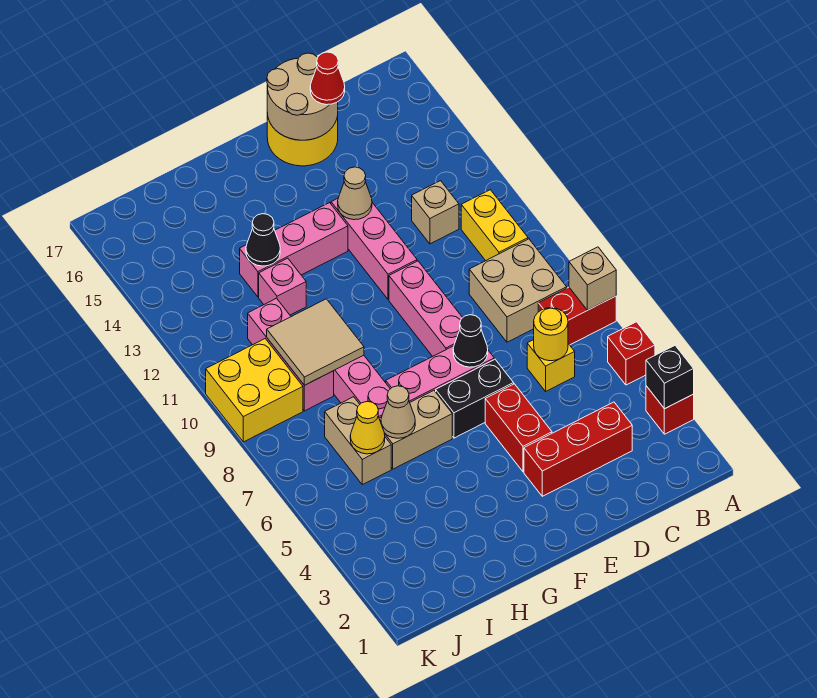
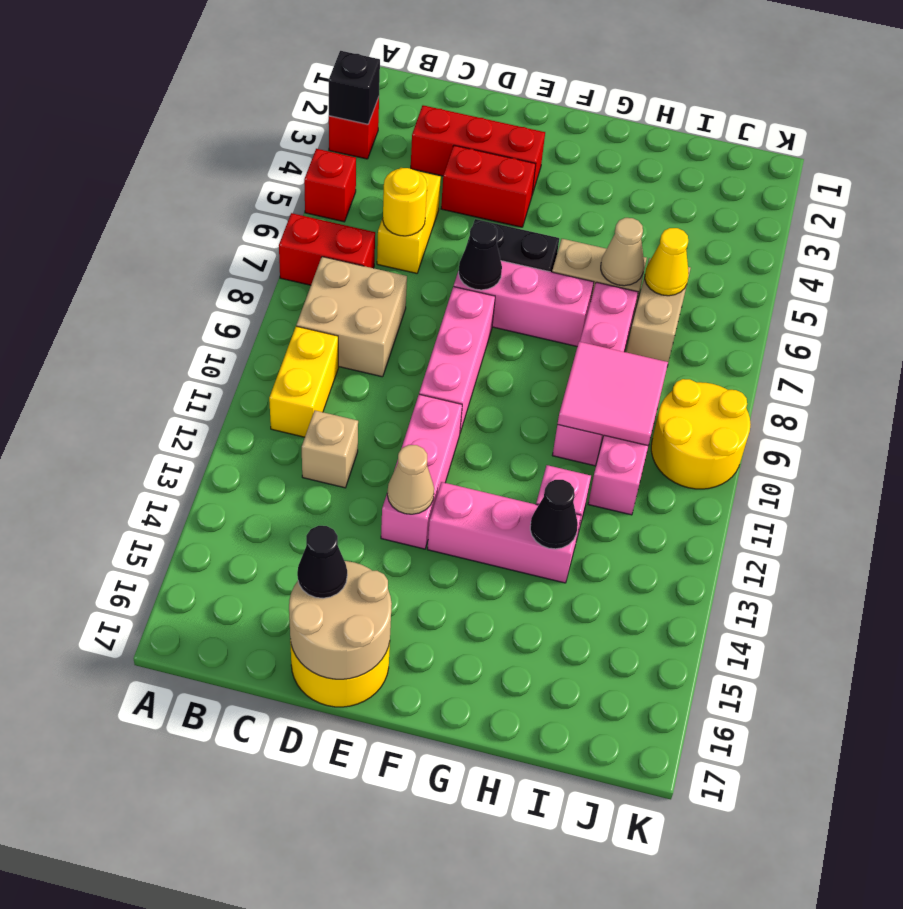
tan brick A7 level 2 -> none
yellow brick C6 level 1 -> yellow brick C5:C6 level 1
red cone D16 level 3 -> black cone D16 level 3
red brick E4:E5 level 1 -> red brick D4:E4 level 1
tan tile H9:I10 level 2 -> pink tile H9:I10 level 2
yellow brick J9:K10 level 1 -> yellow round brick J9:K10 level 1

